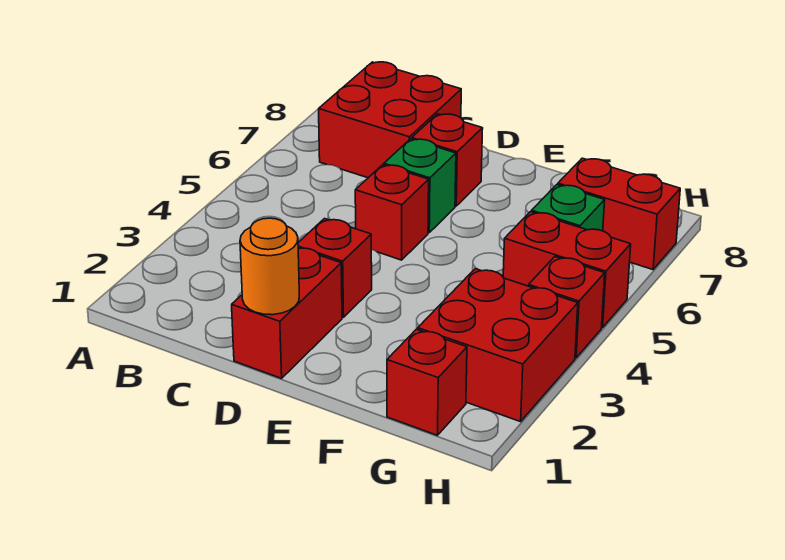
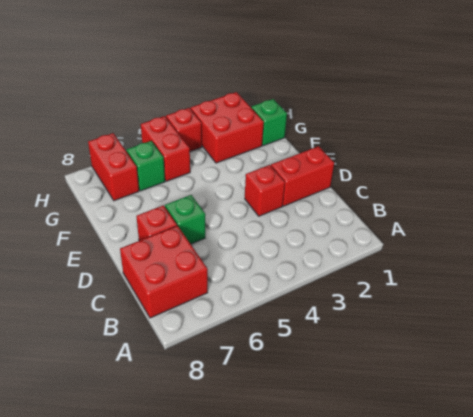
orange round brick D1 level 2 -> none
red brick D5 level 1 -> none
red brick G1 level 1 -> green brick G1 level 1

